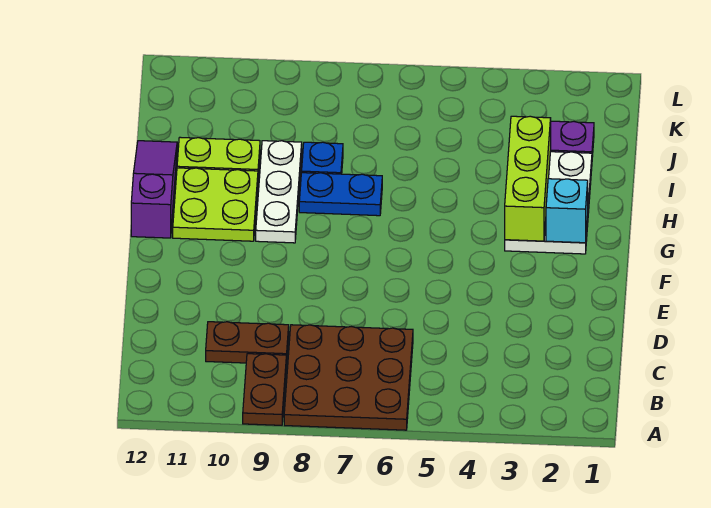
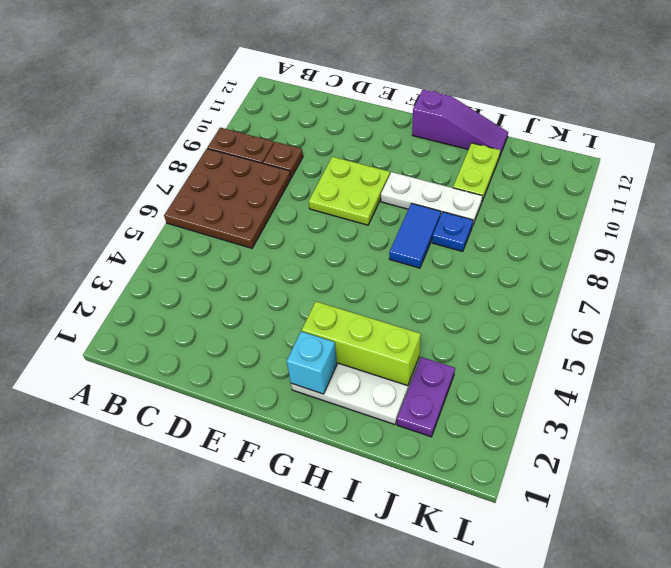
brown plate C9:C10 level 1 -> brown plate C9 level 1
lime plate G10:H11 level 1 -> lime plate E8:F9 level 1
blue plate H7:H8 level 1 -> blue tile H7:H8 level 1

